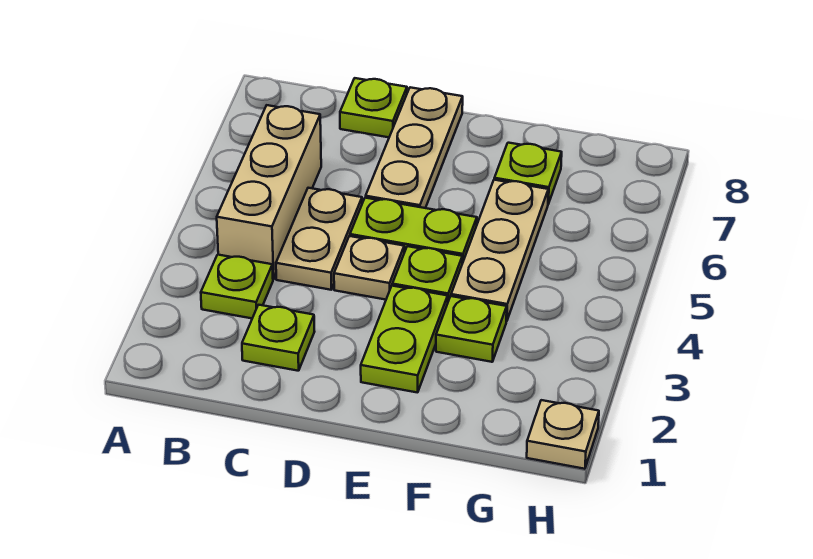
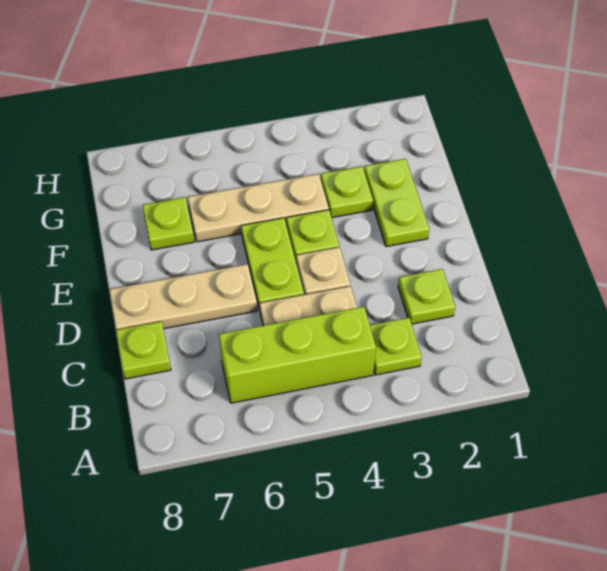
tan brick B4:B6 level 1 -> lime brick B4:B6 level 1
lime plate E2:E3 level 1 -> lime plate E2:F2 level 1
tan plate H1 level 1 -> none

